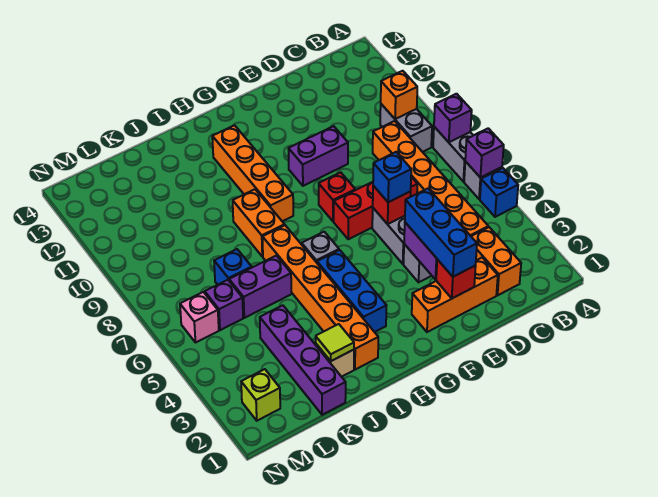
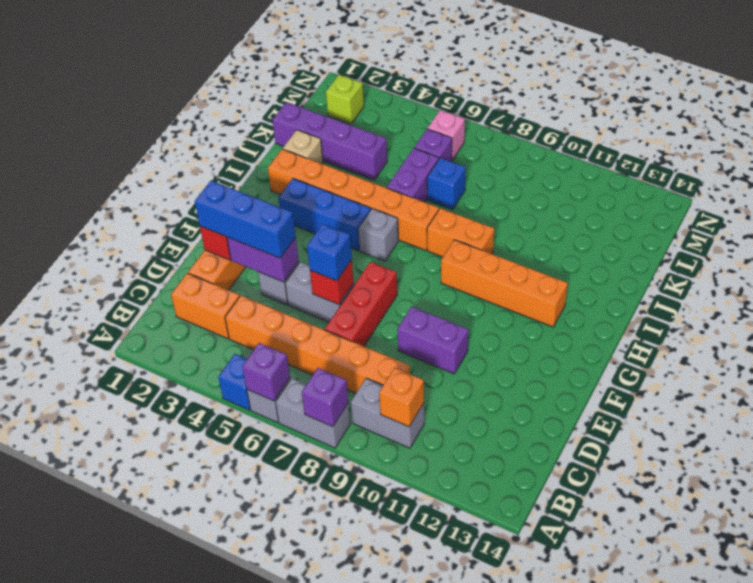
purple brick E10:F10 level 1 -> purple brick E9:E10 level 1
red brick F8 level 1 -> none
lime tile J2 level 2 -> none

